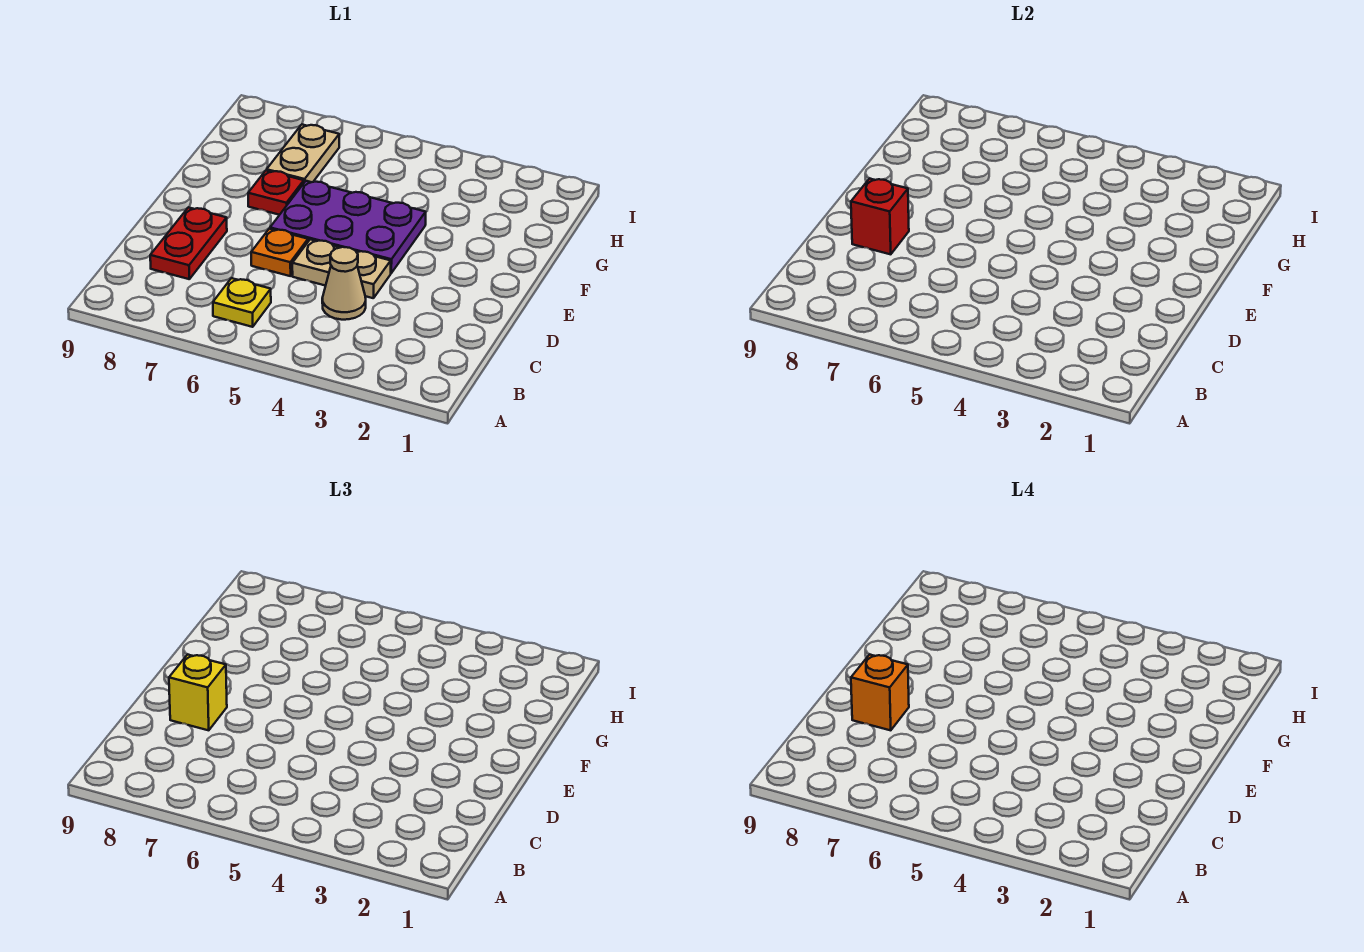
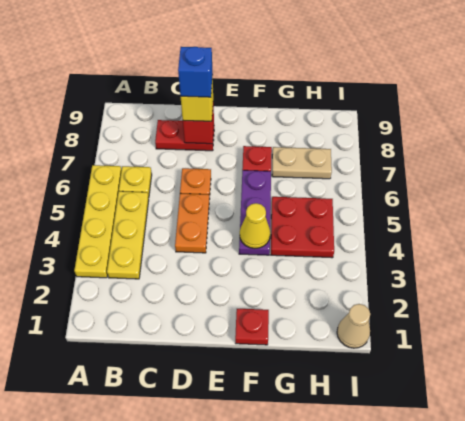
none -> yellow plate A3:A6 level 1
none -> yellow plate B3:B5 level 1
tan cone C4 level 1 -> tan cone I1 level 1
tan plate D4:D5 level 1 -> orange plate D4:D5 level 1
orange brick D8 level 4 -> blue brick D8 level 4
purple plate E4:F6 level 1 -> purple plate F4:F6 level 1
none -> red plate F1 level 1
none -> yellow cone F4 level 2
none -> red plate G4:H5 level 1

